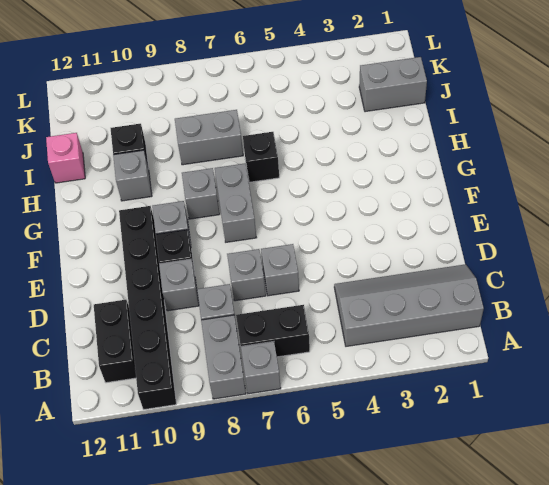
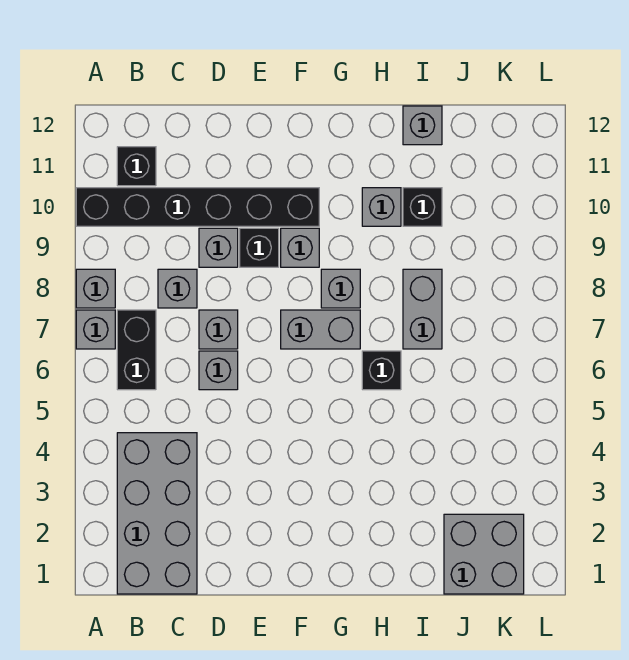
grey brick A8:B8 level 1 -> grey brick A8 level 1
grey slope B1:C4 level 1 top B -> grey brick B1:C4 level 1
black brick B11:C11 level 1 -> black brick B11 level 1
pink brick I12 level 1 -> grey brick I12 level 1
grey brick J1:J2 level 1 -> grey brick J1:K2 level 1

